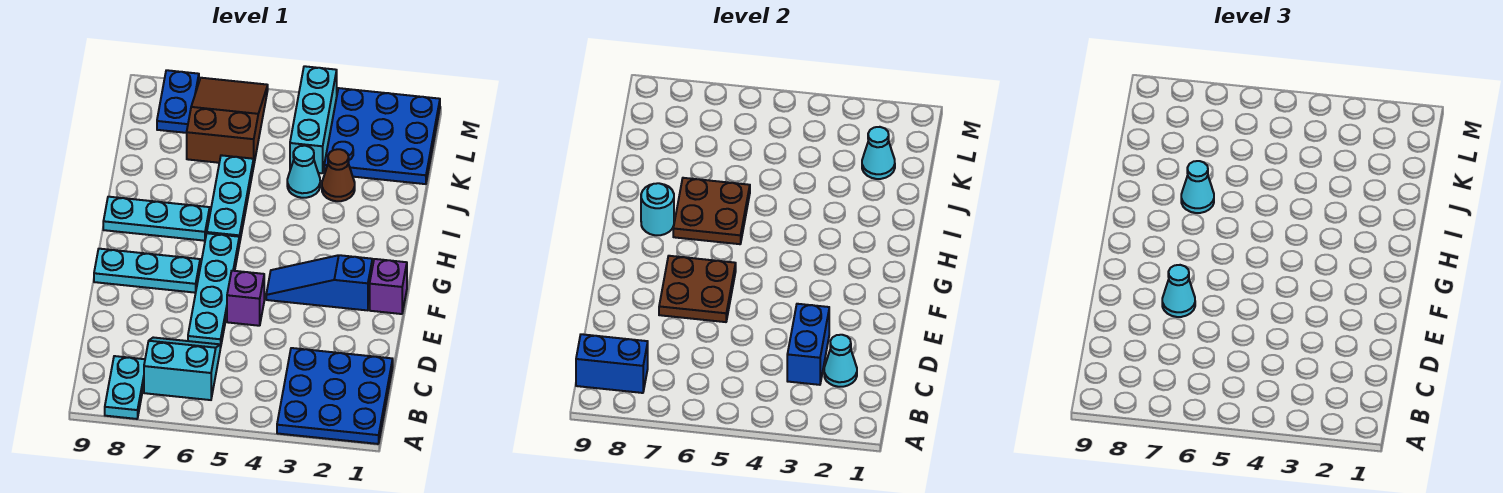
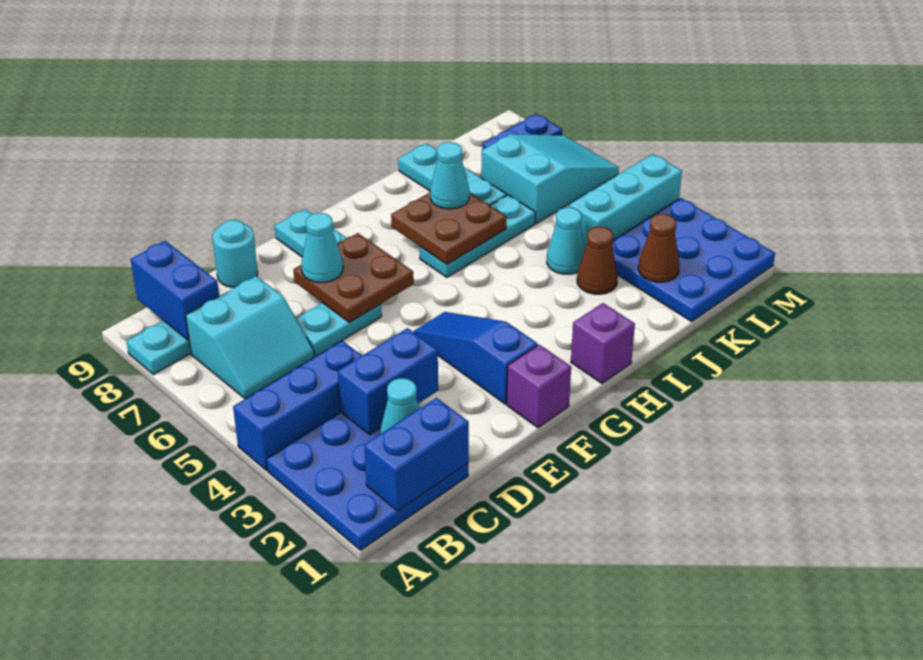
none -> blue brick A4:C4 level 1
none -> blue brick B1:C1 level 2
cyan slope B6:C7 level 1 top B -> cyan slope B6:C7 level 1 top 7
cyan plate D6:G6 level 1 -> cyan plate D6:E6 level 1
purple brick E5 level 1 -> purple brick H1 level 1
cyan plate H7:H9 level 1 -> cyan plate J7:J9 level 1
cyan round brick H8 level 2 -> cyan round brick D9 level 1
cyan cone K2 level 2 -> brown cone K2 level 2
brown slope K6:M7 level 1 top K -> cyan slope K6:M7 level 1 top K

